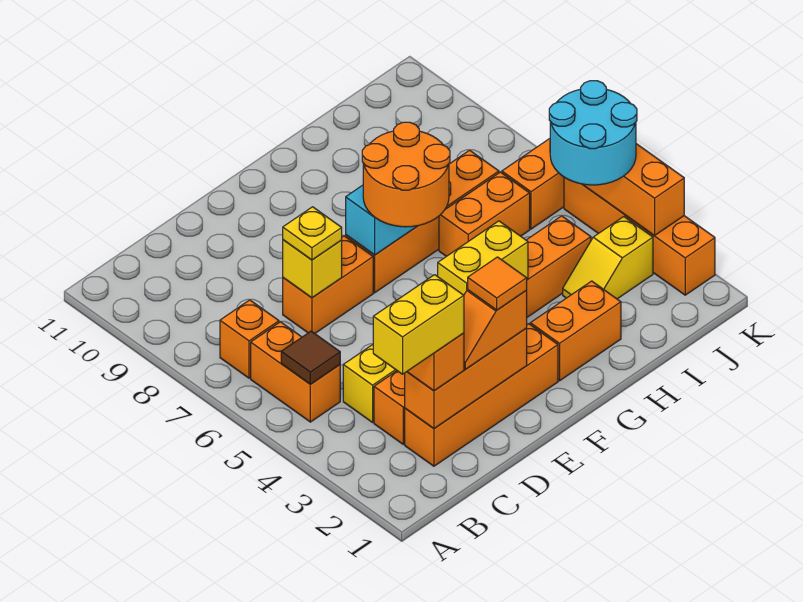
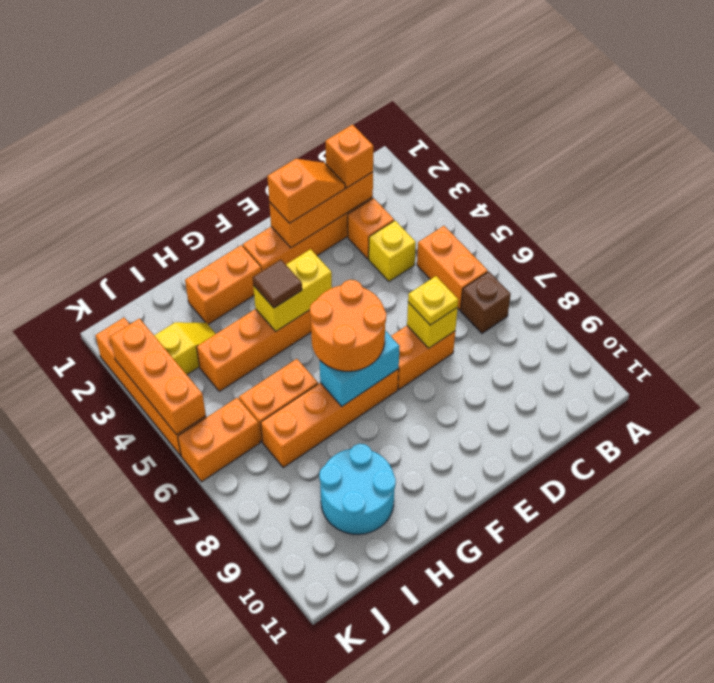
yellow brick B2:C2 level 4 -> none
brown tile B5 level 2 -> brown tile G4 level 3
orange brick B7 level 1 -> brown brick B7 level 1
orange tile E2 level 4 -> none
cyan round brick J4:K5 level 3 -> cyan round brick H9:I10 level 1

